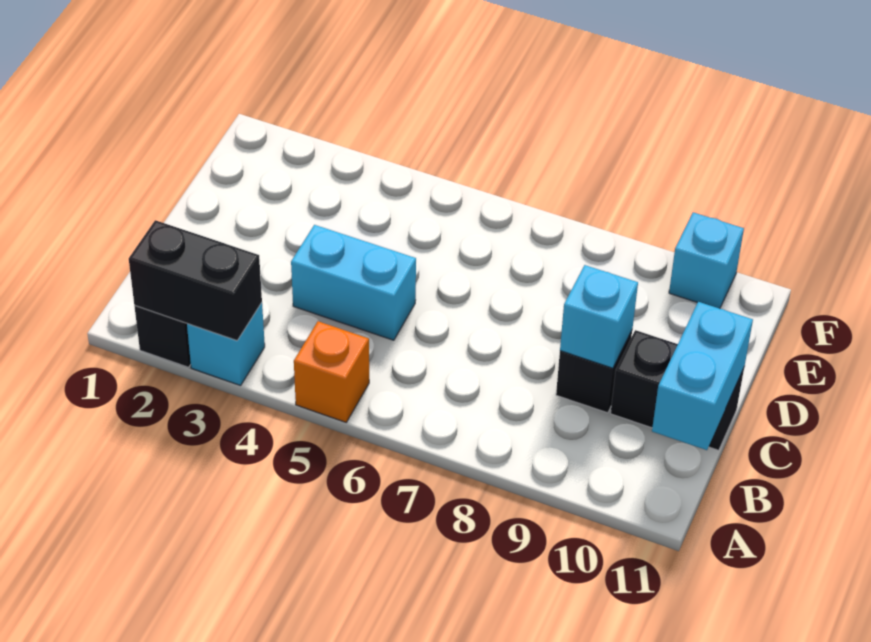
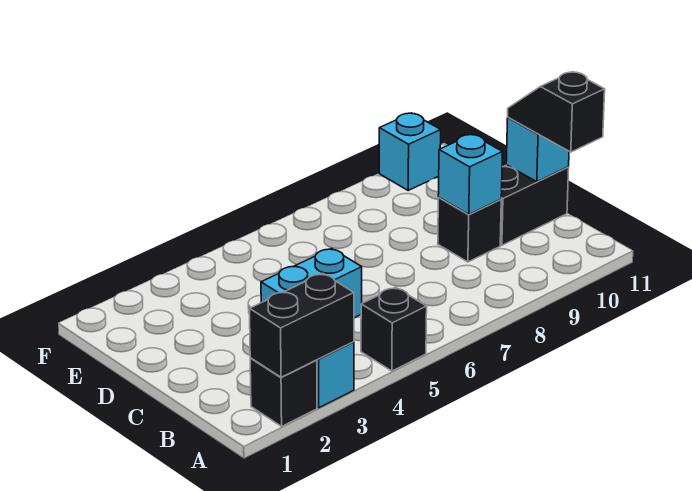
orange brick A5 level 1 -> black brick A5 level 1
cyan brick B11:C11 level 2 -> cyan brick C11 level 2
none -> black slope B11:C11 level 3 top B

